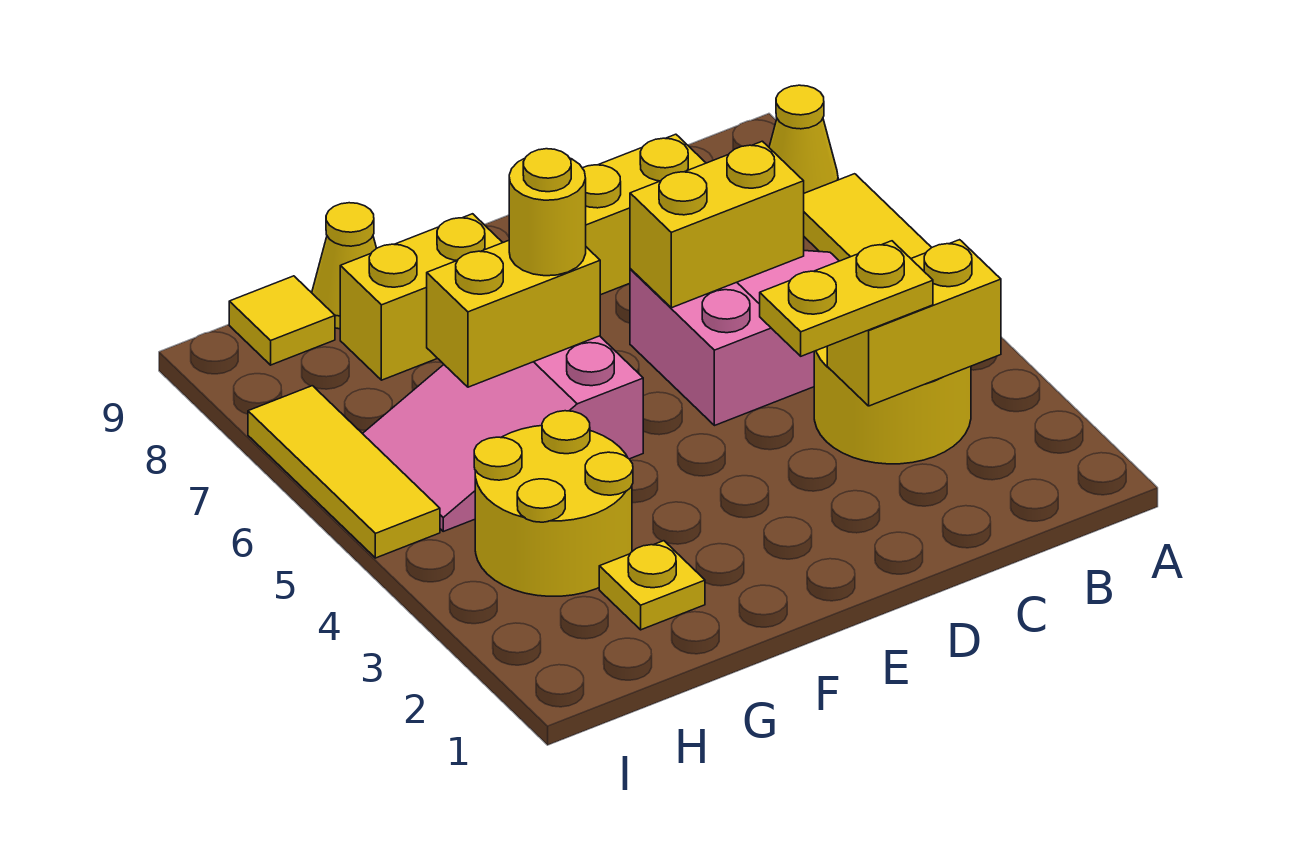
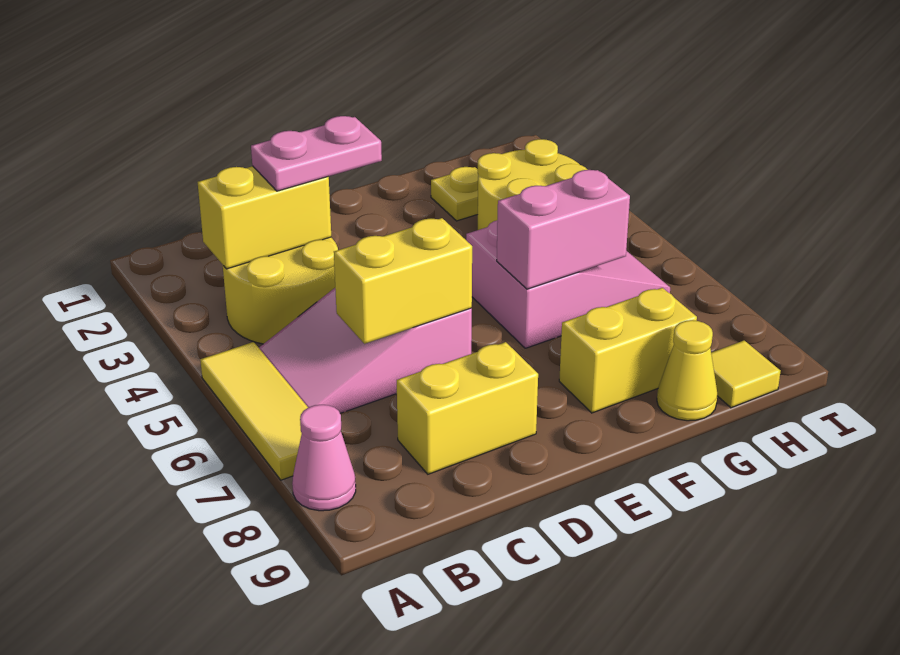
yellow cone A8 level 1 -> pink cone A8 level 1
yellow plate C3:D3 level 3 -> pink plate C3:D3 level 3
yellow brick F6:G6 level 2 -> pink brick F6:G6 level 2
yellow round brick F6 level 3 -> none
yellow tile I5:I7 level 1 -> none

